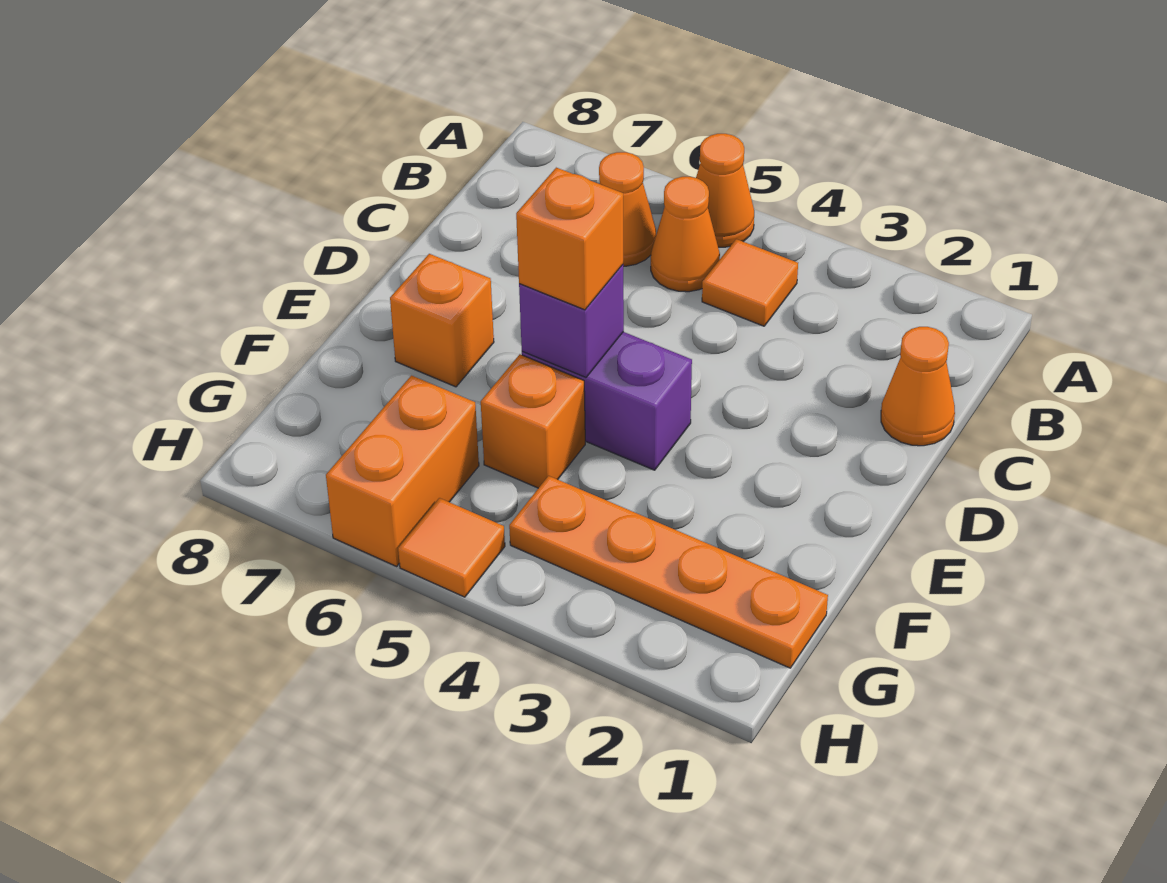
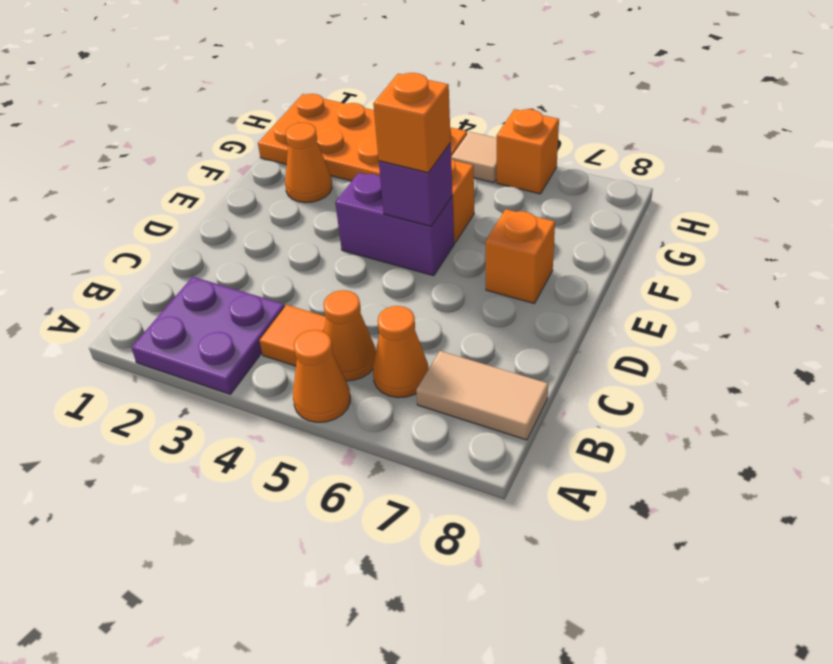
none -> purple plate A2:B3 level 1
none -> tan tile B7:B8 level 1
orange cone C1 level 1 -> orange cone F2 level 1
orange plate G1:G4 level 1 -> orange plate G1:H4 level 1
orange brick G6:H6 level 1 -> orange brick H6 level 1
orange tile H5 level 1 -> tan tile H5 level 1

